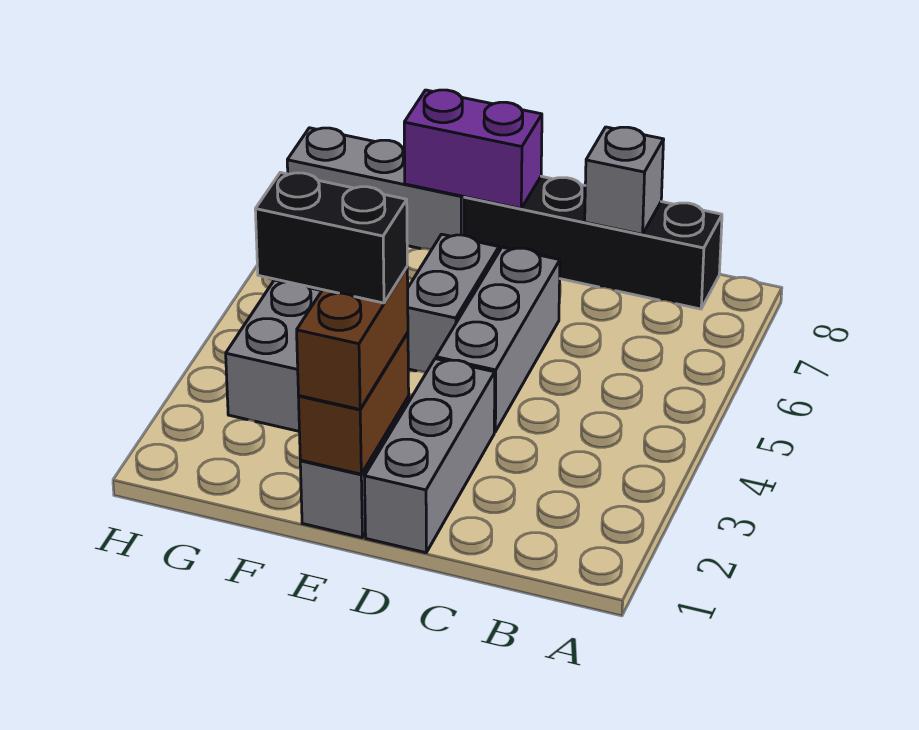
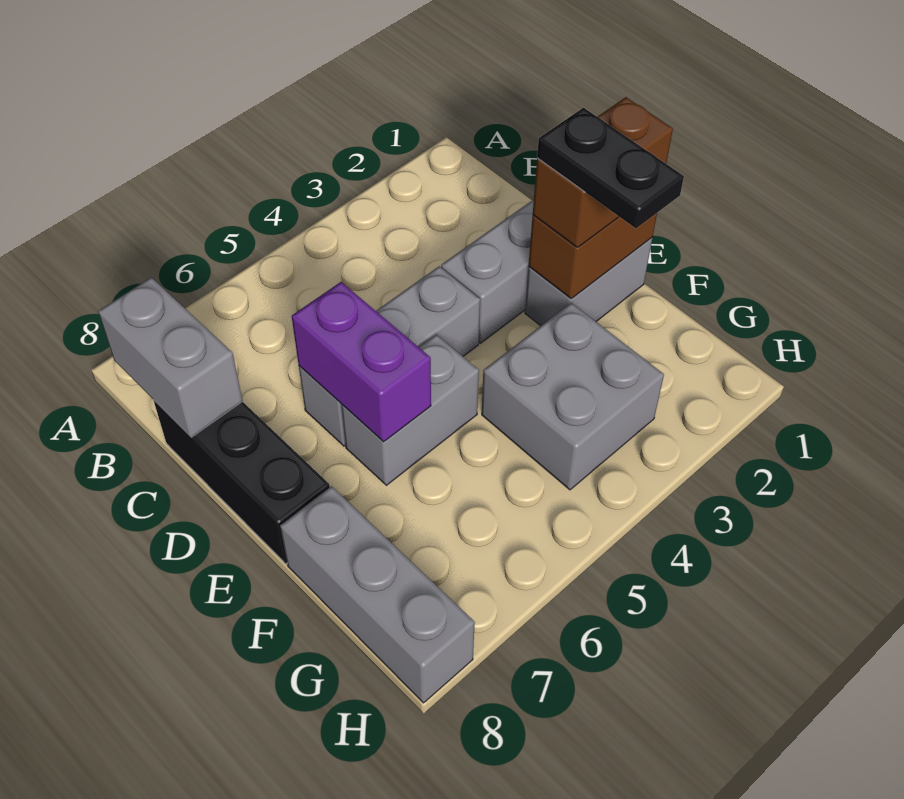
black brick B8:E8 level 1 -> black brick C8:E8 level 1
grey brick C8 level 2 -> grey brick B8:C8 level 2
black brick E2:F2 level 4 -> black plate E2:F2 level 4
purple brick E8:F8 level 2 -> purple brick D6:E6 level 2

